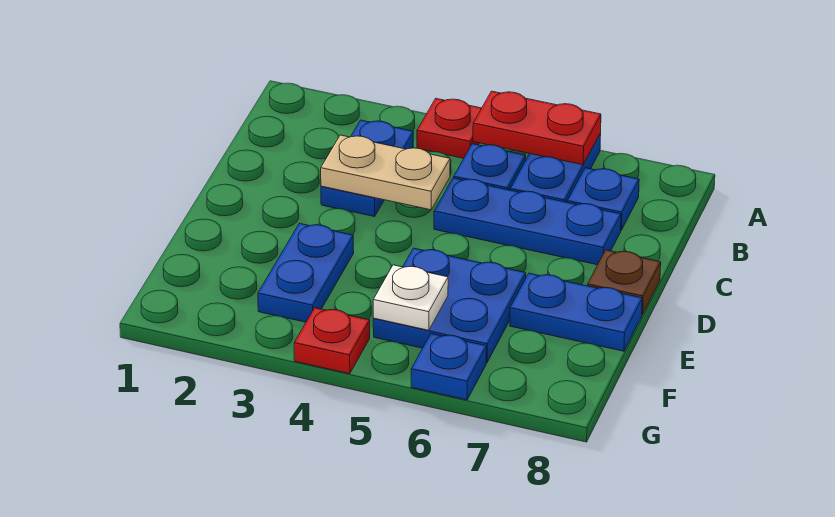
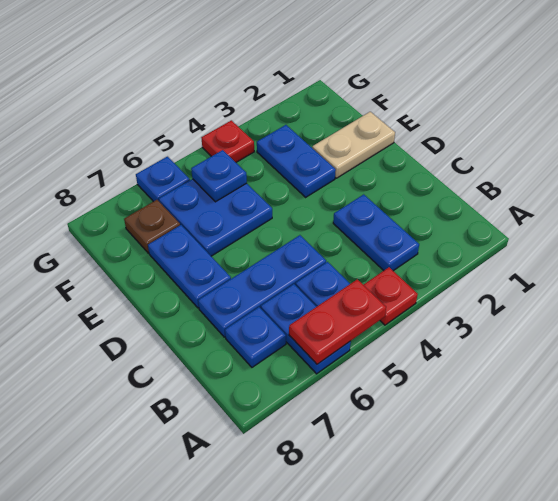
tan plate C3:C4 level 2 -> tan plate E1:E2 level 1
brown plate D8 level 1 -> brown plate F7 level 1
blue plate E7:E8 level 1 -> blue plate D7:E7 level 1
white plate F5 level 2 -> blue plate F5 level 2

